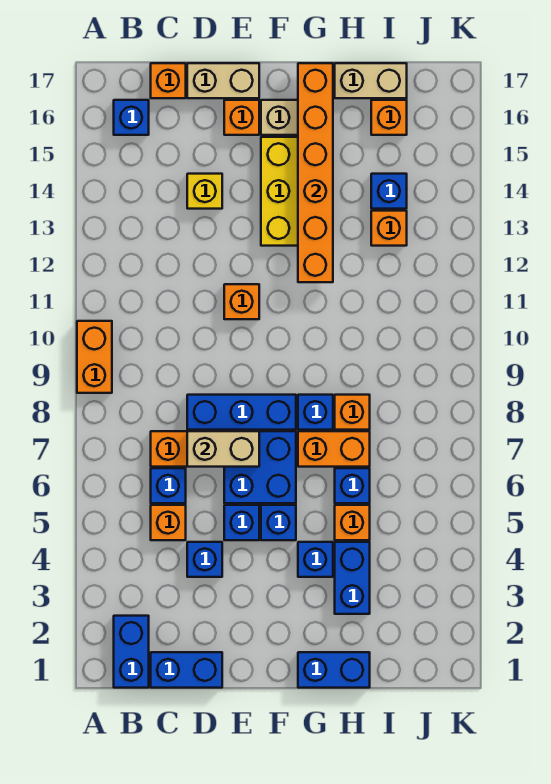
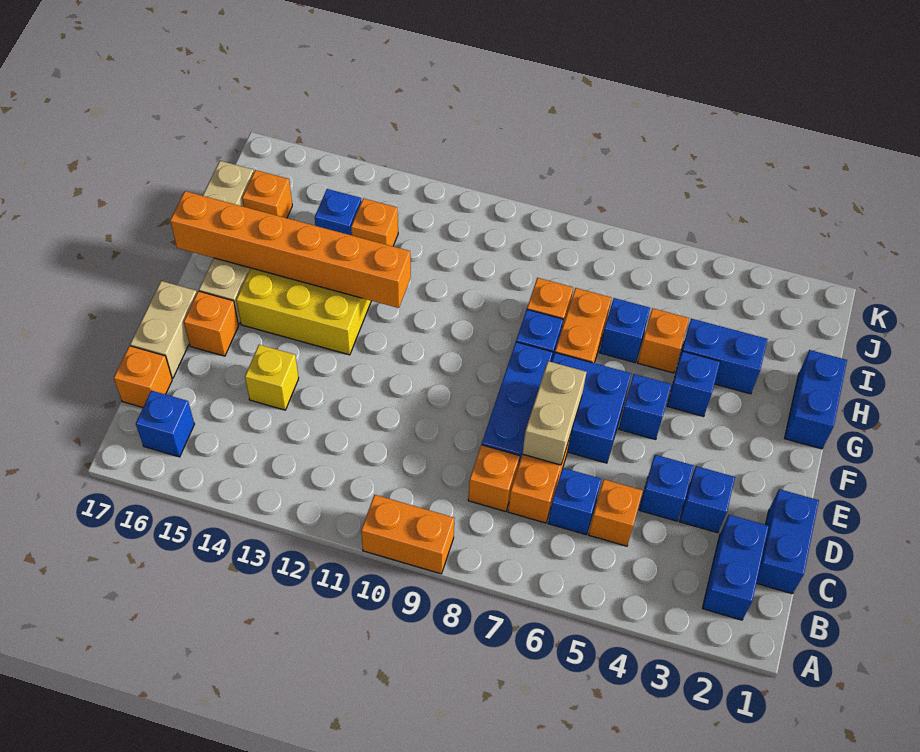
blue brick B1:B2 level 1 -> blue brick B2:C2 level 1
blue brick E5 level 1 -> blue brick D3 level 1
orange brick E11 level 1 -> orange brick C8 level 1

